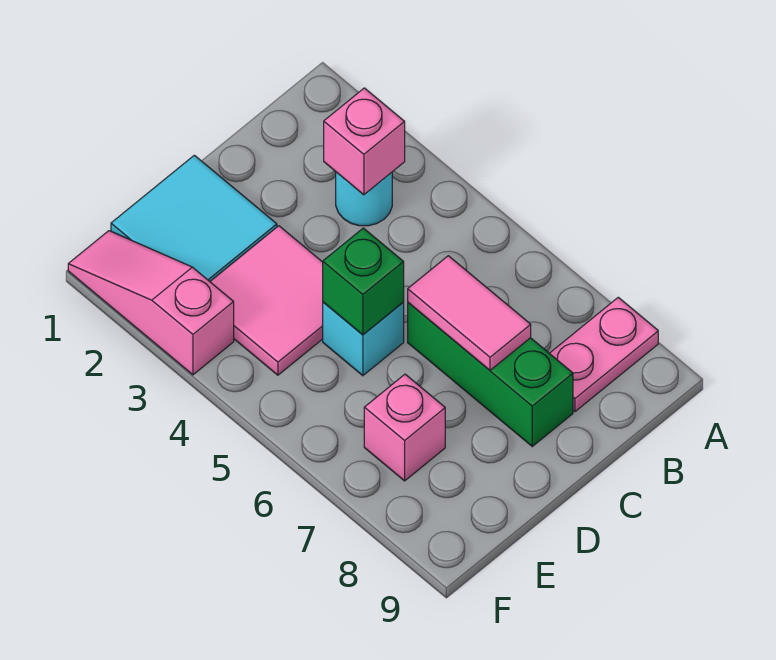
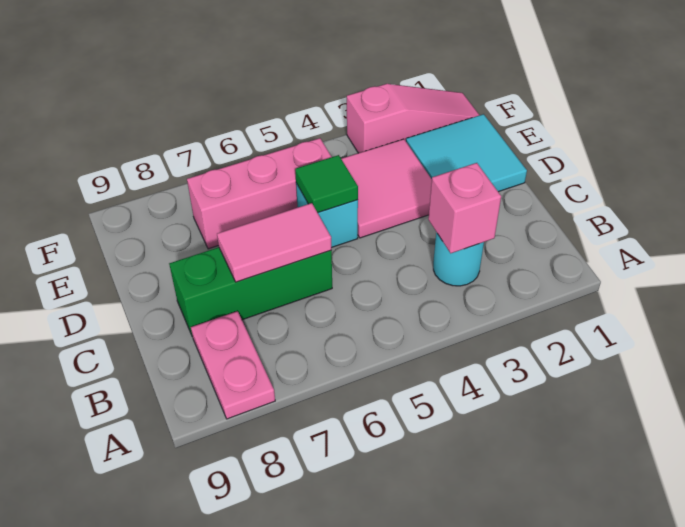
green brick D5 level 2 -> green tile D5 level 2
pink brick E7 level 1 -> pink brick E5:E7 level 1

